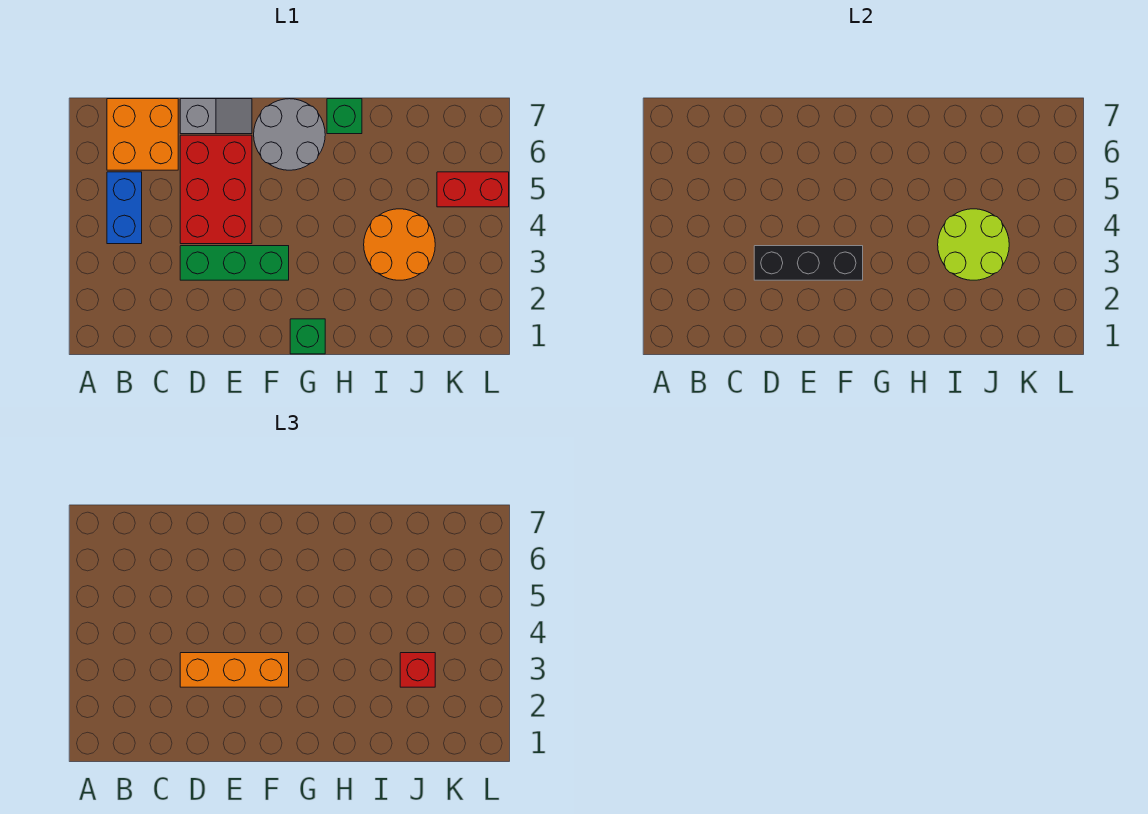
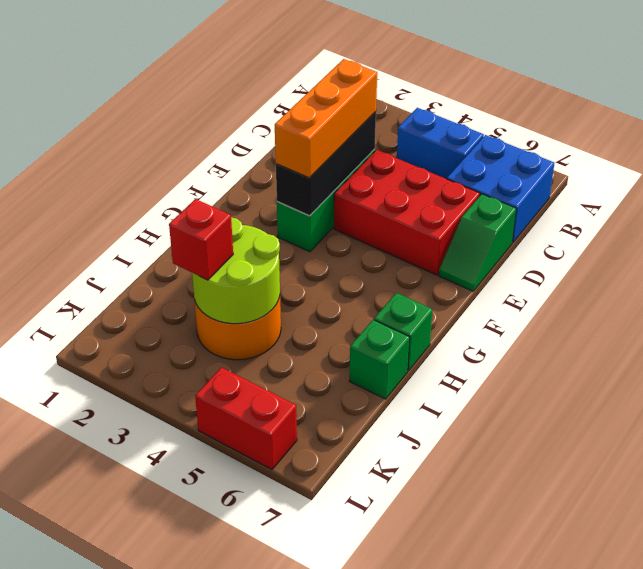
orange brick B6:C7 level 1 -> blue brick B6:C7 level 1
grey slope D7:E7 level 1 top D -> green slope D7:E7 level 1 top D
grey round brick F6:G7 level 1 -> none
green brick G1 level 1 -> green brick I7 level 1
red brick K5:L5 level 1 -> red brick L5:L6 level 1

